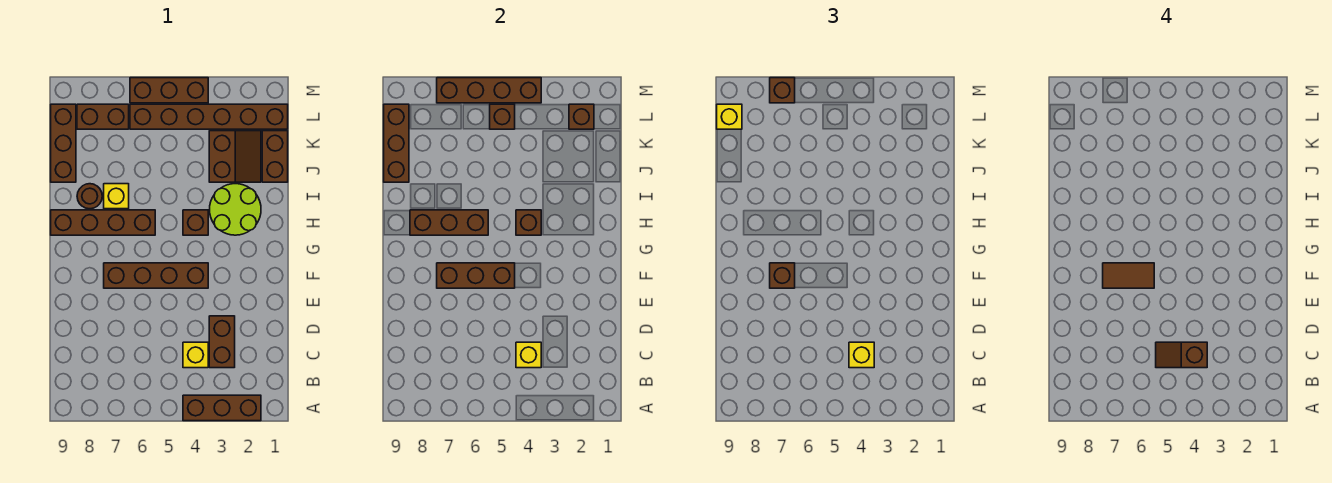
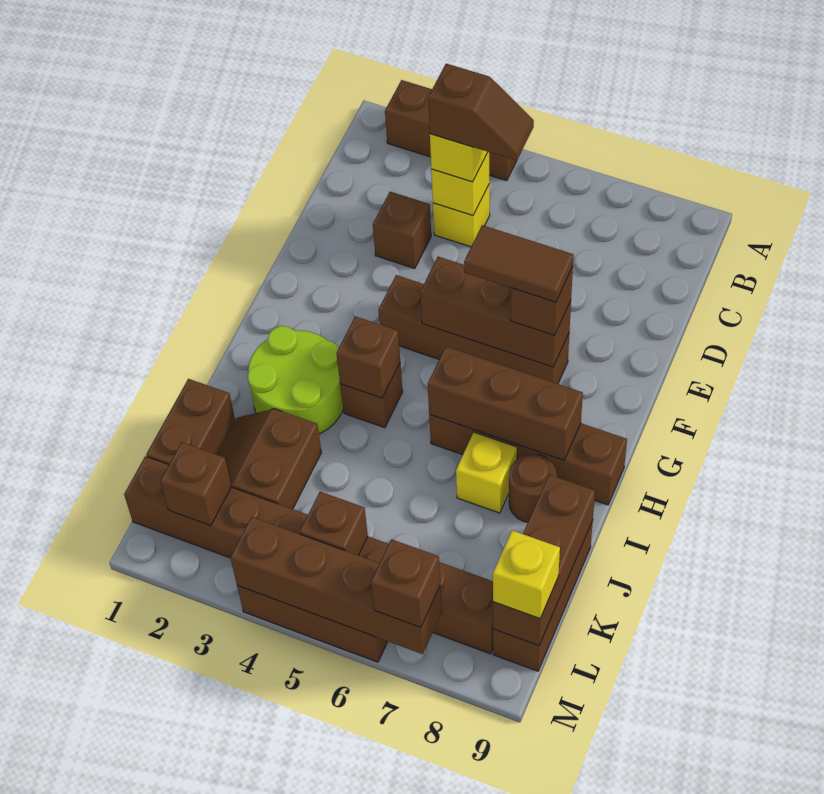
brown brick C3:D3 level 1 -> brown brick D3 level 1

